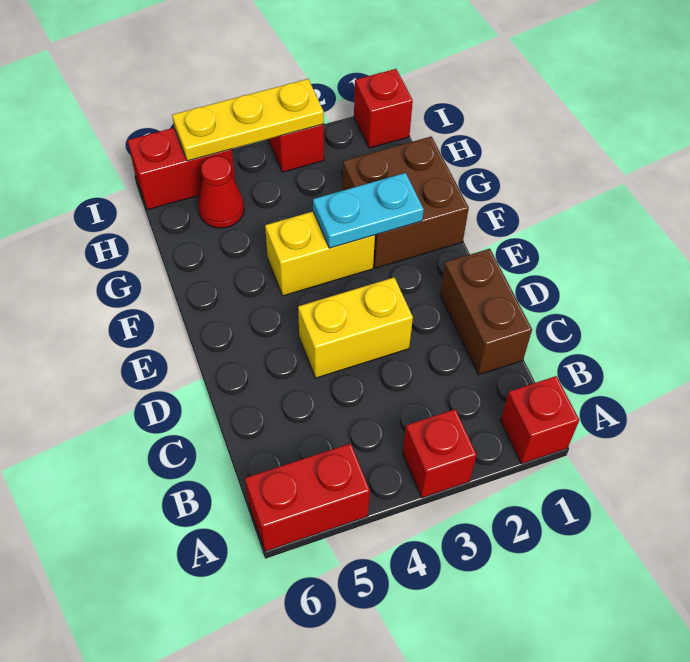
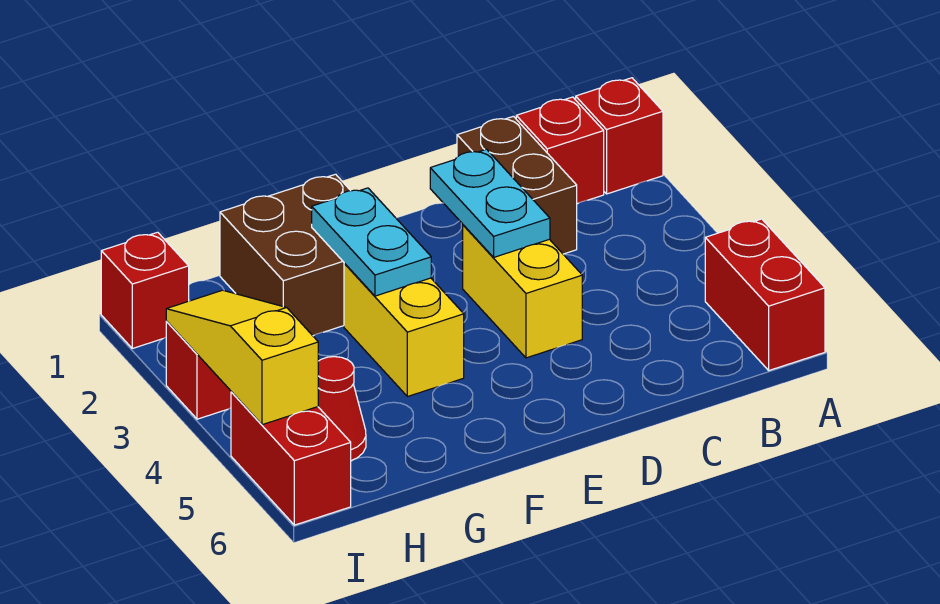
red brick A3 level 1 -> red brick B1 level 1
brown brick C1:D1 level 1 -> brown brick C1:C2 level 1
none -> cyan plate D2:D3 level 2
yellow plate I3:I5 level 2 -> yellow slope I3:I5 level 2 top 5

